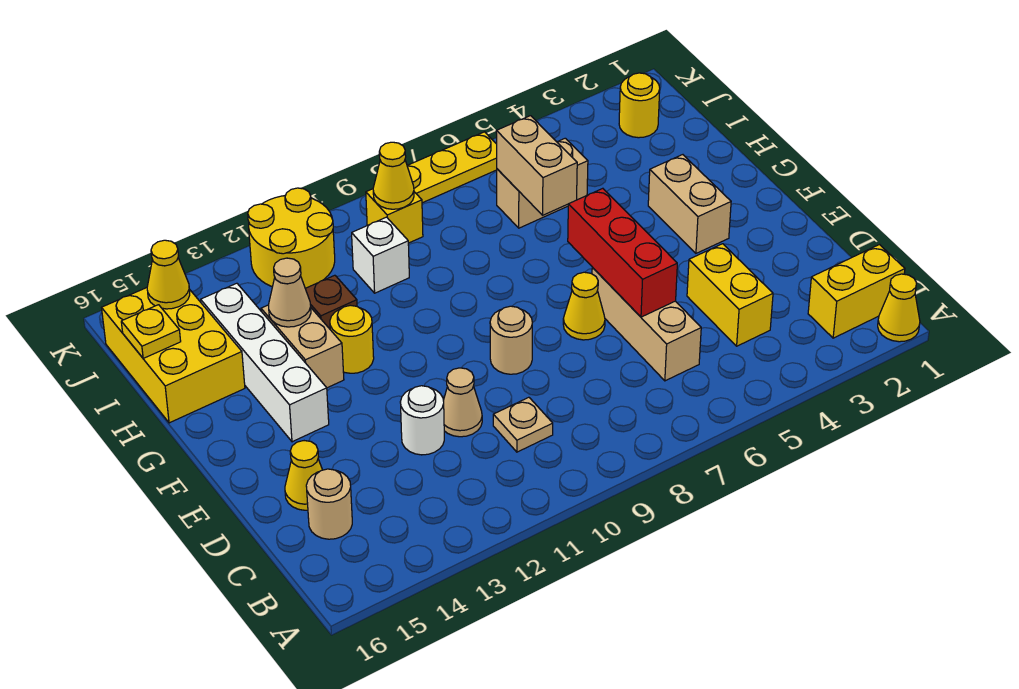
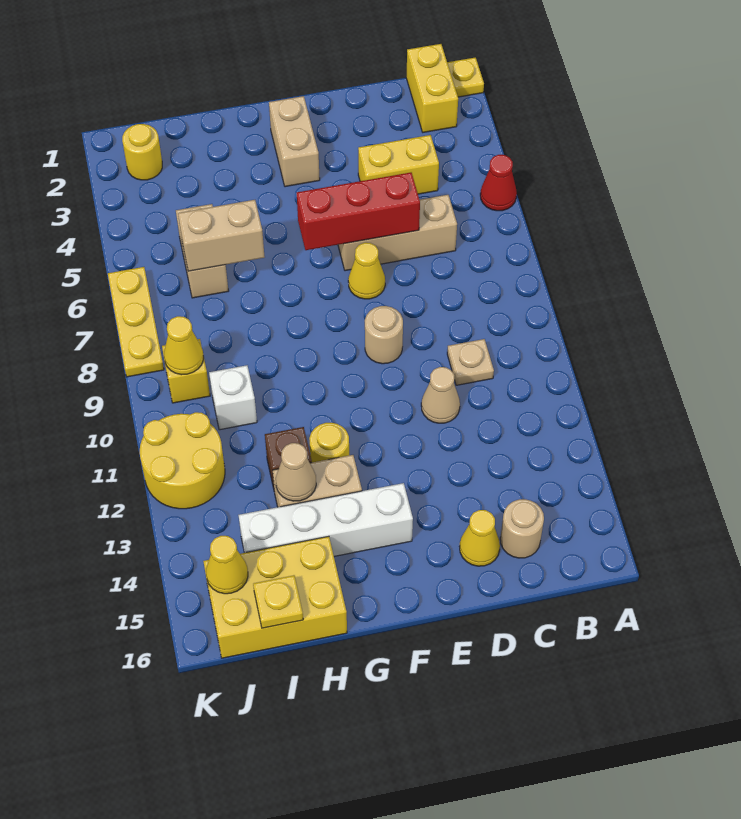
yellow cone A1 level 1 -> yellow plate A1 level 1
none -> red cone A5 level 1
white round brick D12 level 1 -> none
tan brick F3:G3 level 1 -> tan brick F2:F3 level 1

